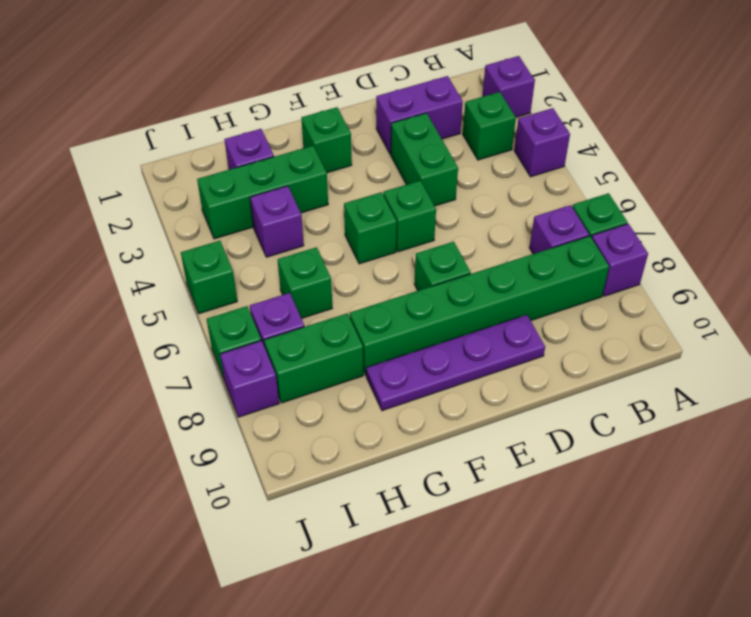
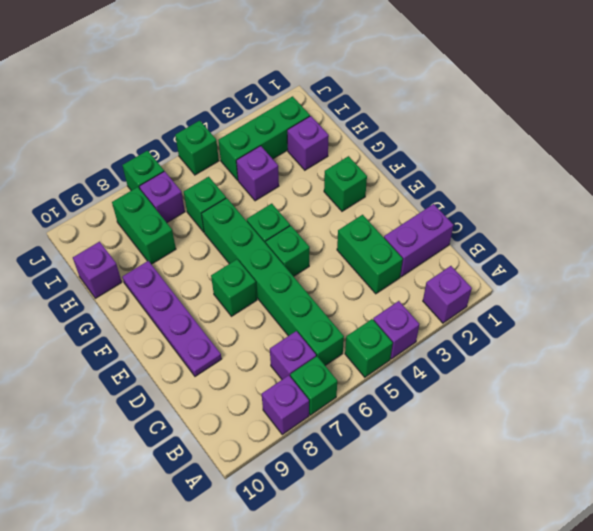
green brick B3 level 1 -> green brick A5 level 1
green brick B8:G8 level 1 -> green brick B6:G6 level 1
purple brick C2:D2 level 1 -> purple brick C1:C2 level 1
green brick D3:D4 level 1 -> green brick C3:D3 level 1
green brick G3:I3 level 1 -> green brick I2:I4 level 1
purple brick J8 level 1 -> purple brick H10 level 1

